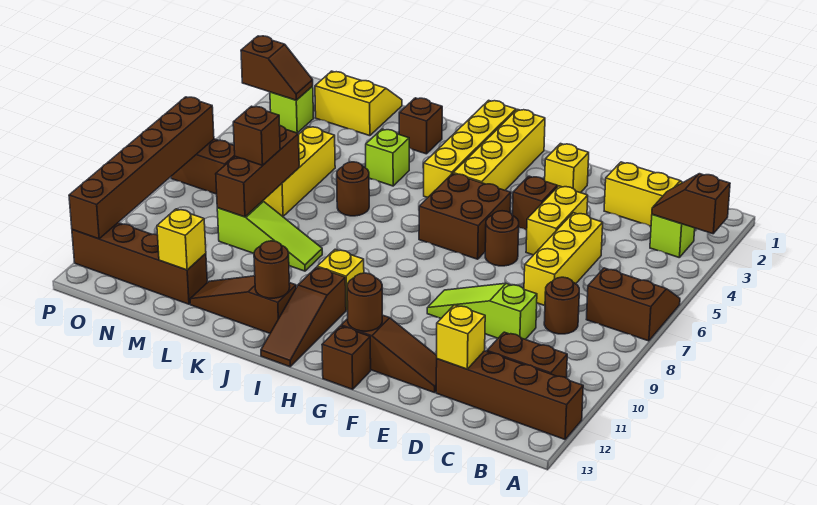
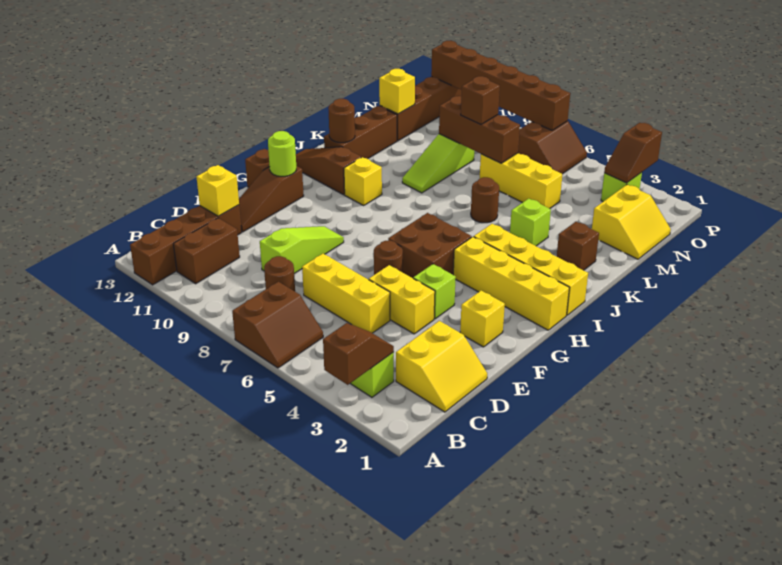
brown brick F4 level 1 -> lime brick F4 level 1
brown round brick G12 level 2 -> lime round brick G12 level 2
brown slope J12:L12 level 1 top J -> brown brick J12:L12 level 1

